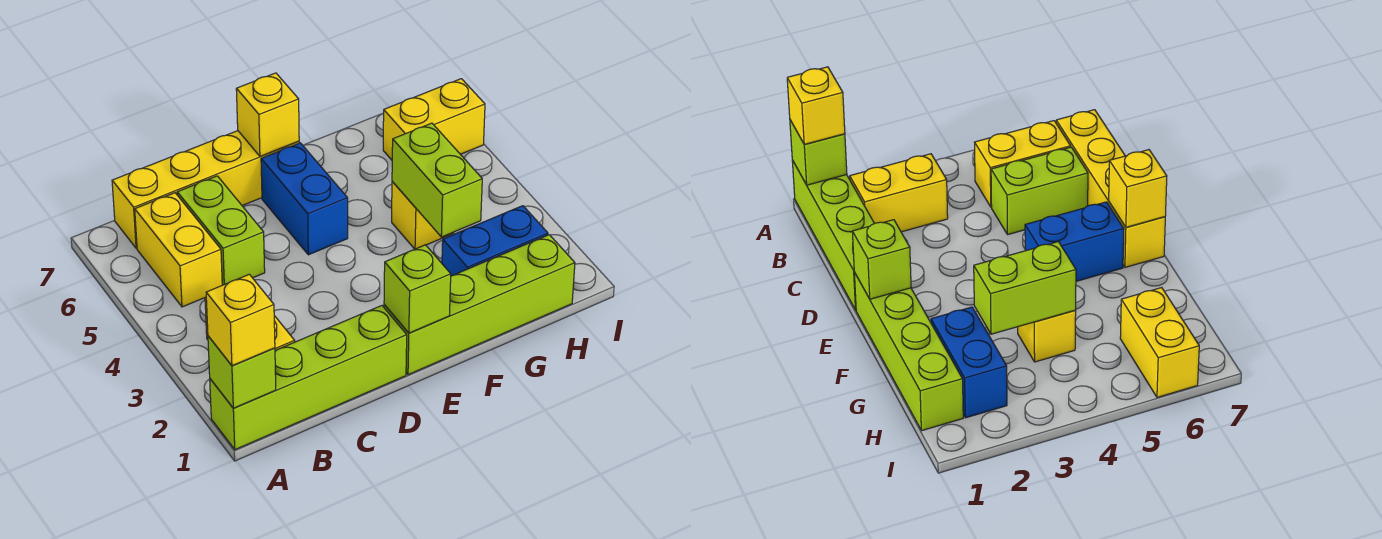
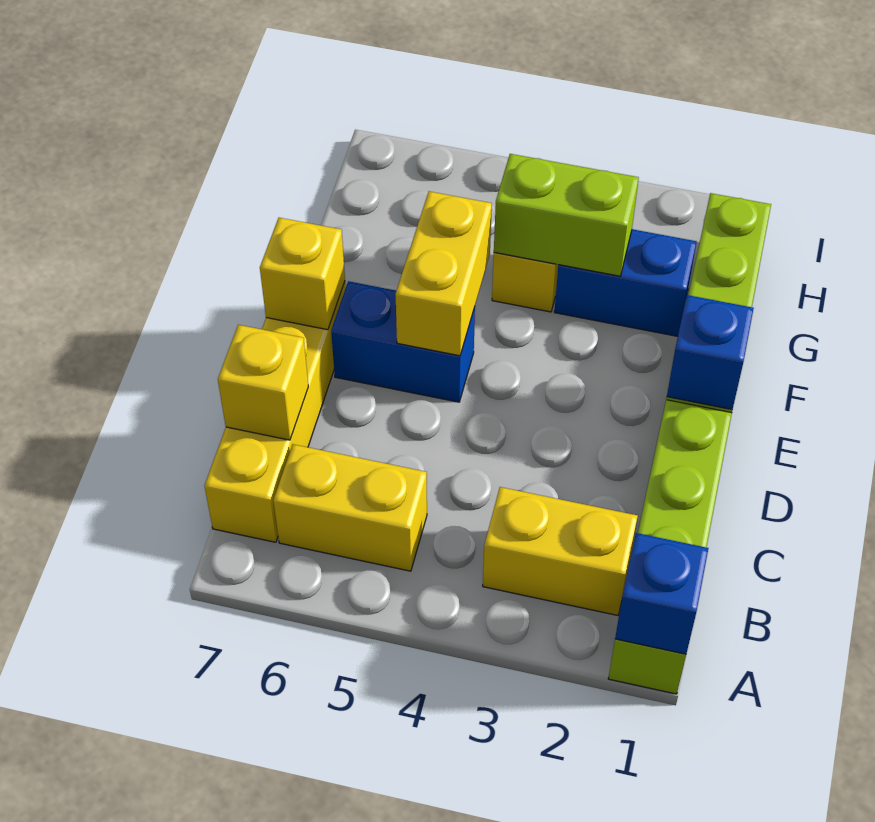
lime brick A1 level 2 -> blue brick A1 level 2
yellow brick A1 level 3 -> yellow brick C7 level 2
lime brick C5:C6 level 1 -> none
lime brick E1 level 2 -> blue brick E1 level 2
blue brick G2:H2 level 1 -> blue brick G2:G3 level 1
yellow brick H6:I6 level 1 -> yellow brick E5:F5 level 2

